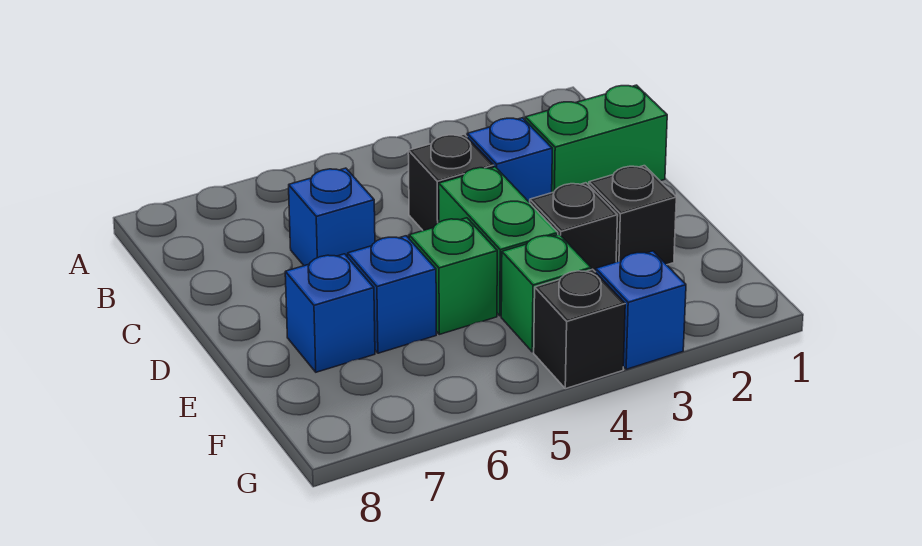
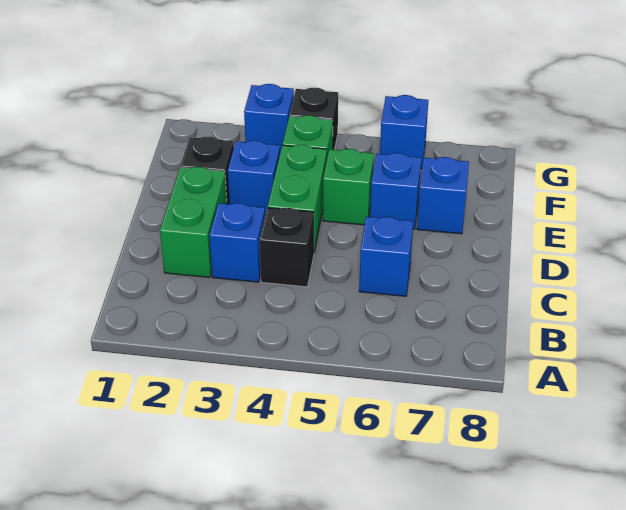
green brick C1:C2 level 1 -> green brick C2:D2 level 1
black brick E3 level 1 -> blue brick E3 level 1
none -> blue brick G6 level 1

